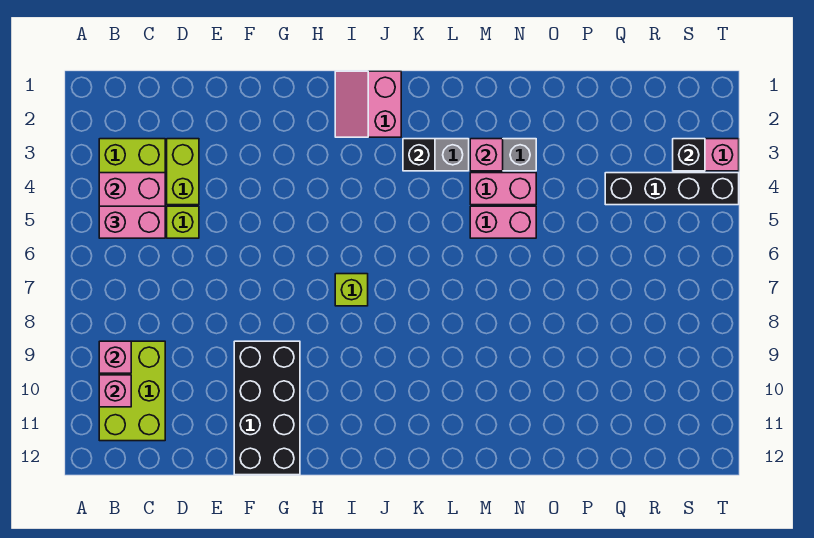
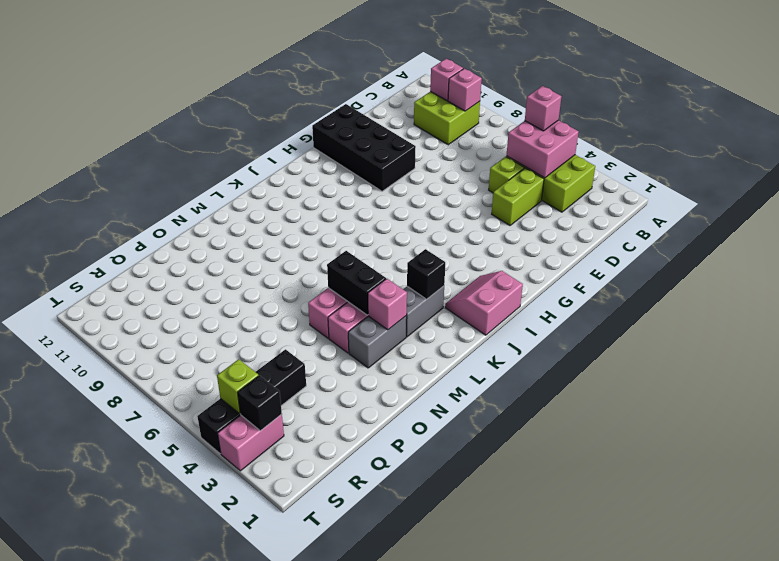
pink brick B5:C5 level 3 -> pink brick B5 level 3
lime brick B9:C11 level 1 -> lime brick B9:C10 level 1
lime brick D3:D4 level 1 -> lime brick D4:E4 level 1
pink slope I1:J2 level 1 top J -> pink slope I1:J2 level 1 top 1
lime brick I7 level 1 -> lime brick S4 level 2
none -> black brick M4:M5 level 2

